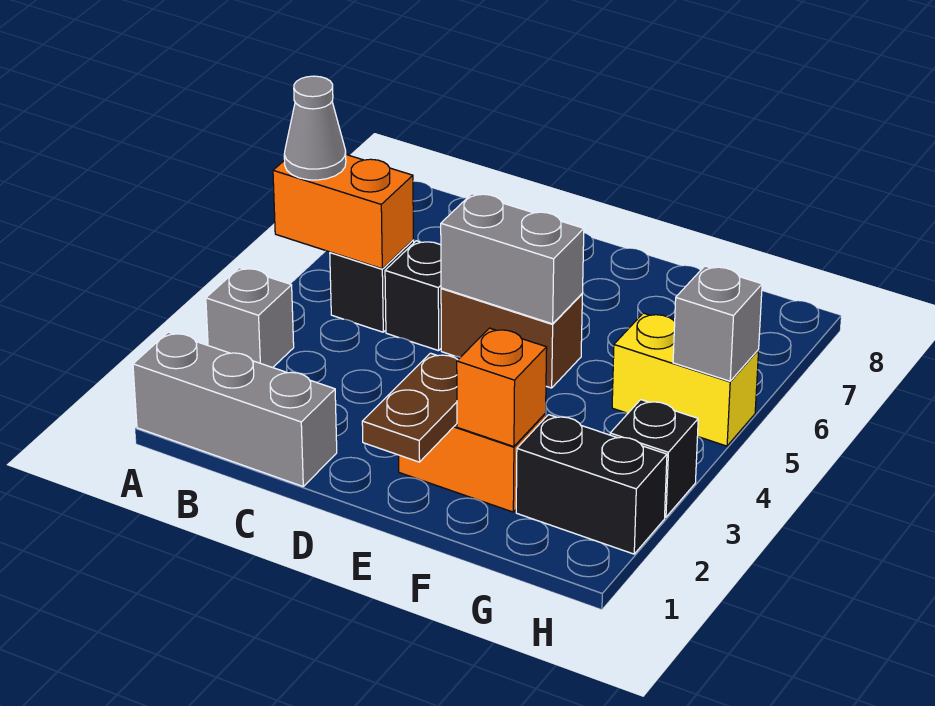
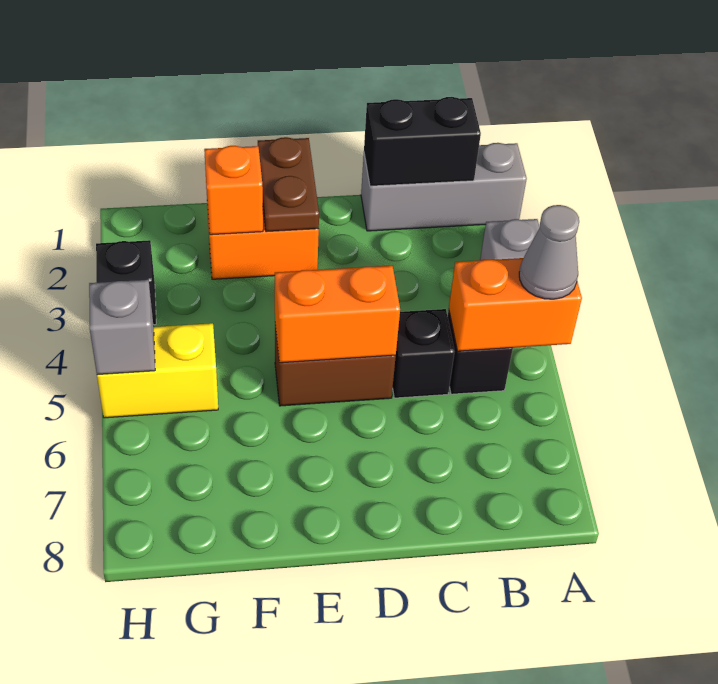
grey brick D5:E5 level 2 -> orange brick D5:E5 level 2
black brick G2:H2 level 1 -> black brick B1:C1 level 2

